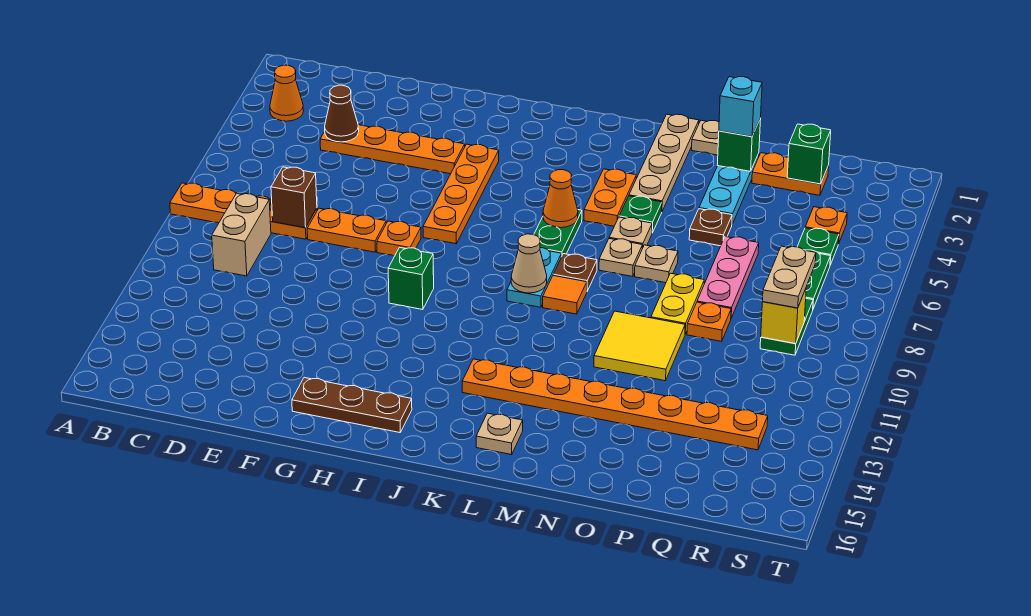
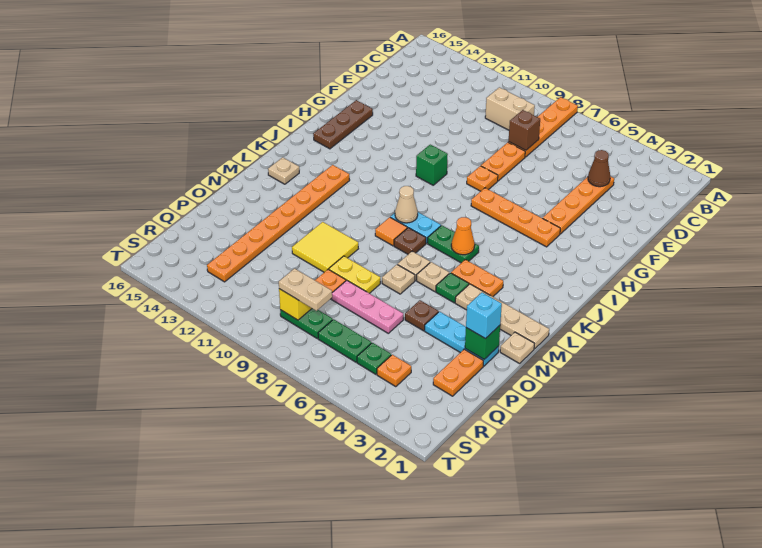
orange cone B3 level 1 -> none
green brick Q2 level 2 -> none

